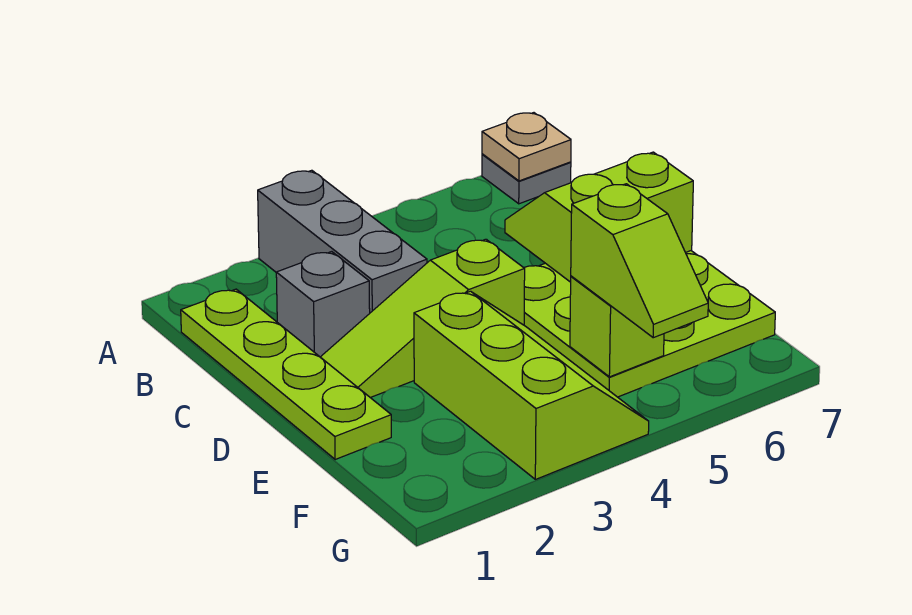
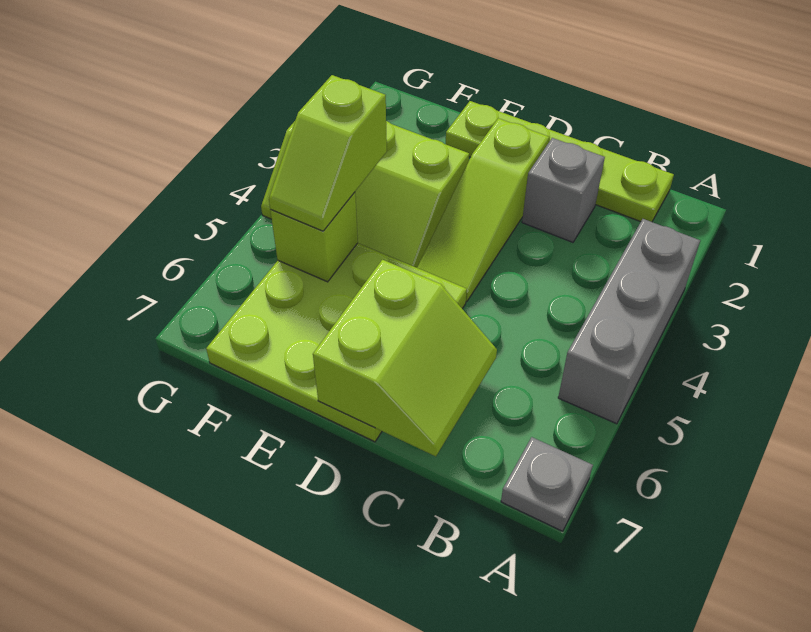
grey brick A3:C3 level 1 -> grey brick A3:A5 level 1
tan plate A7 level 2 -> none
lime slope D2:D4 level 1 top 4 -> lime slope D2:D4 level 1 top 2
lime slope F5:G5 level 3 top F -> lime slope F4:F5 level 3 top 4

